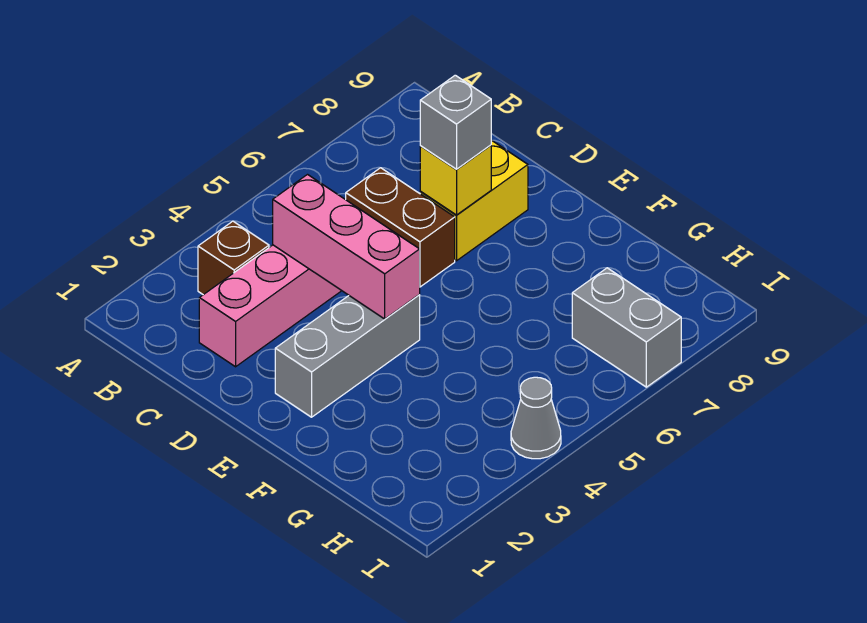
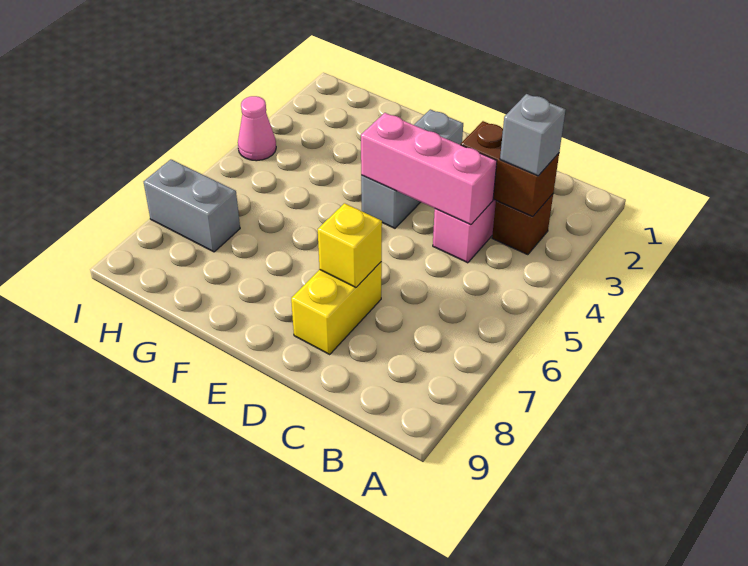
brown brick C6:D6 level 1 -> brown brick B3:C3 level 2
grey brick D7 level 3 -> grey brick B3 level 3
grey cone I4 level 1 -> pink cone I4 level 1

